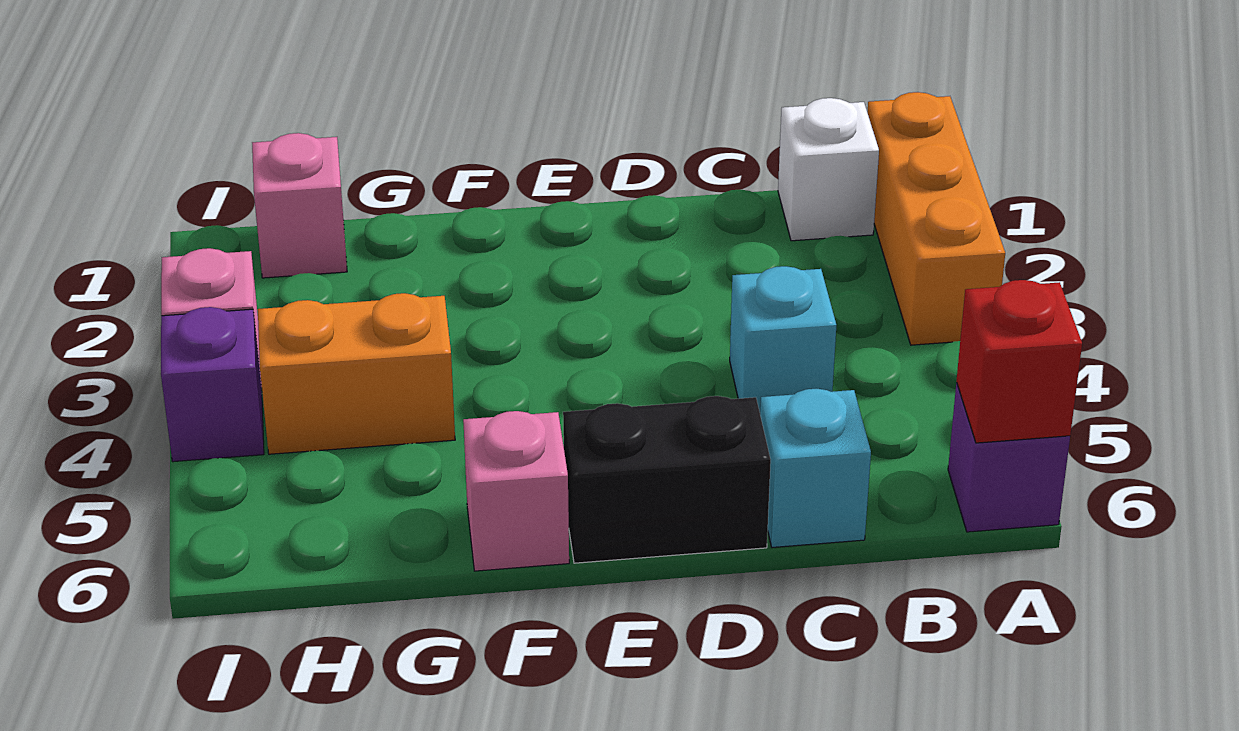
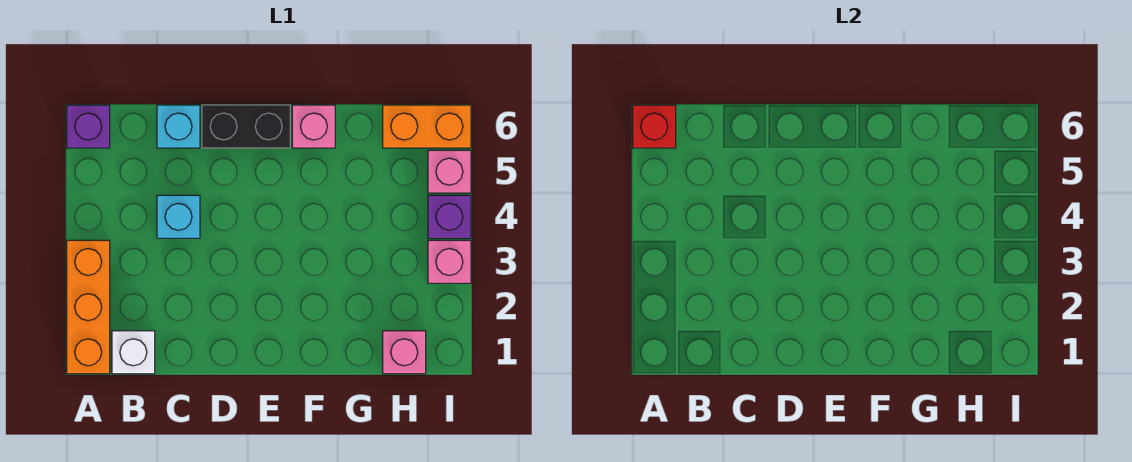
orange brick G4:H4 level 1 -> orange brick H6:I6 level 1
none -> pink brick I5 level 1

